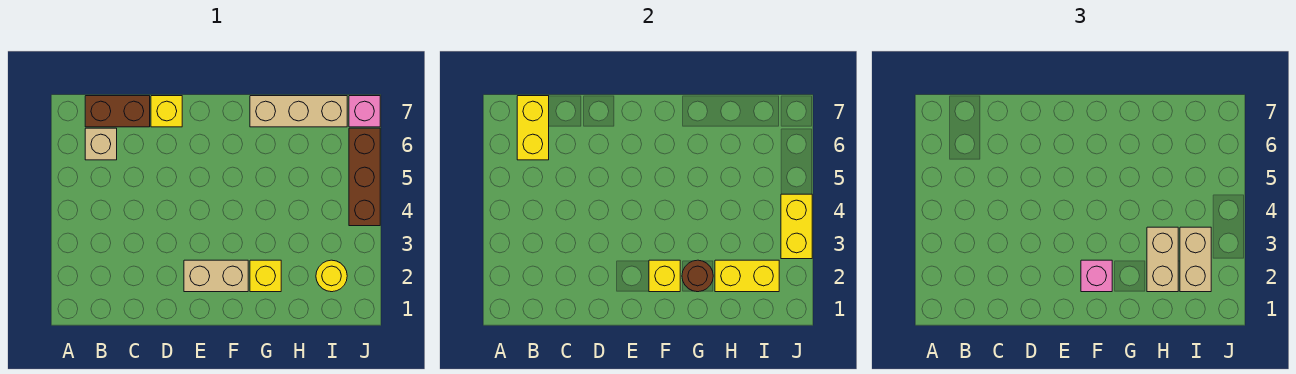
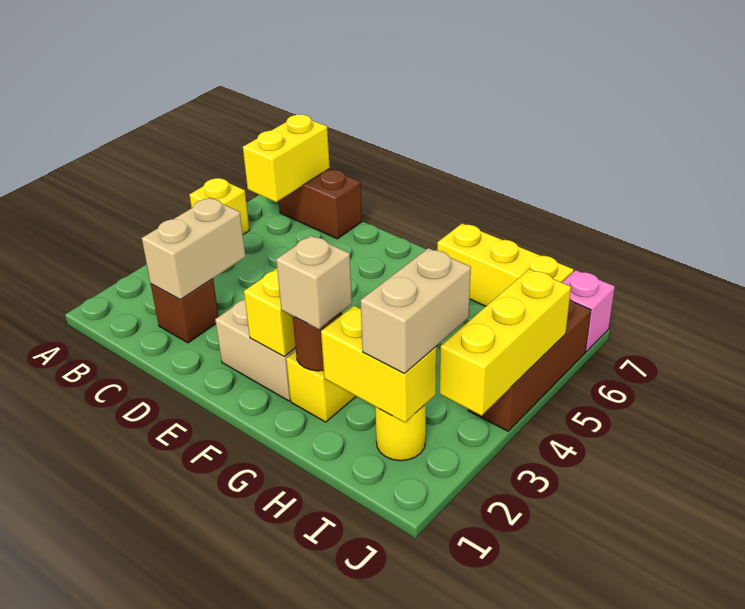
tan brick B6 level 1 -> tan brick G2 level 3
none -> brown brick C2 level 1
yellow brick D7 level 1 -> yellow brick A5 level 1
pink brick F2 level 3 -> none
tan brick G7:I7 level 1 -> yellow brick G7:I7 level 1
tan brick H2:H3 level 3 -> tan brick C2:C3 level 2
yellow brick J3:J4 level 2 -> yellow brick J3:J5 level 2

